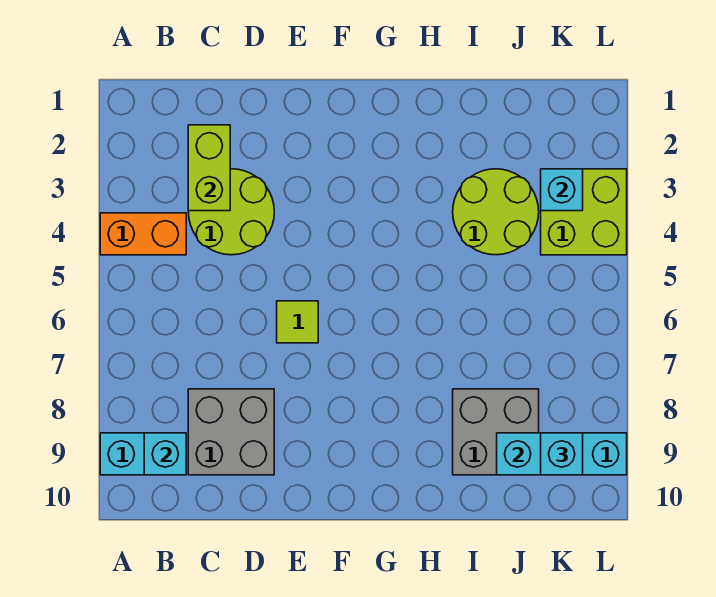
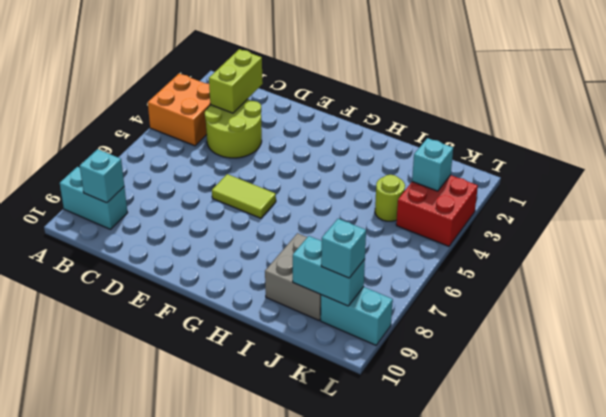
orange brick A4:B4 level 1 -> orange brick A3:B4 level 1
grey brick C8:D9 level 1 -> none
lime tile E6 level 1 -> lime tile E6:F6 level 1
lime round brick I3:J4 level 1 -> lime round brick J4 level 1
lime brick K3:L4 level 1 -> red brick K3:L4 level 1

